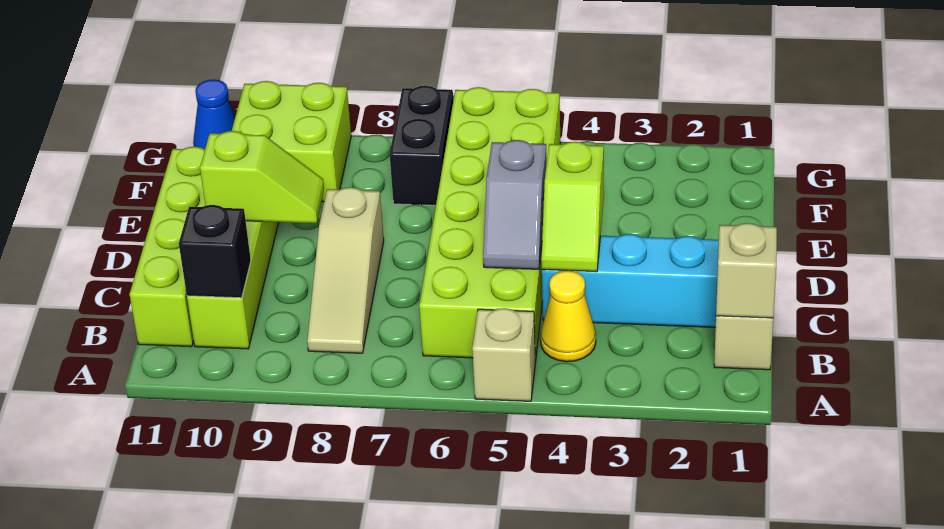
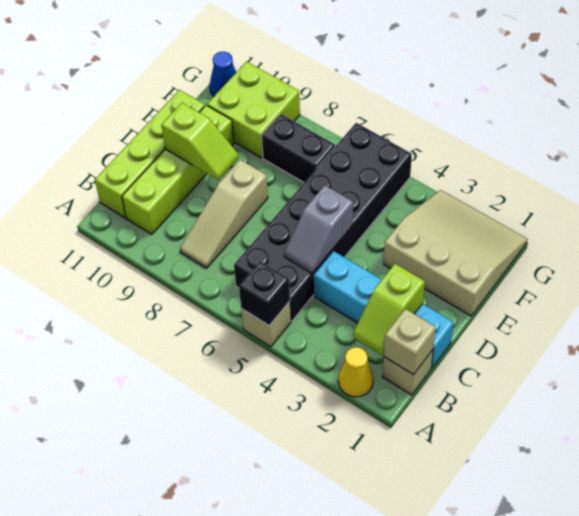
yellow cone B4 level 1 -> yellow cone A2 level 1
lime brick B5:G6 level 1 -> black brick B5:G6 level 1
black brick B10 level 2 -> black brick A5 level 2
lime slope C4:D4 level 2 top D -> lime slope B2:C2 level 2 top C
none -> tan slope E1:G3 level 1 top E
black brick F7:G7 level 1 -> black brick F7:F8 level 1

